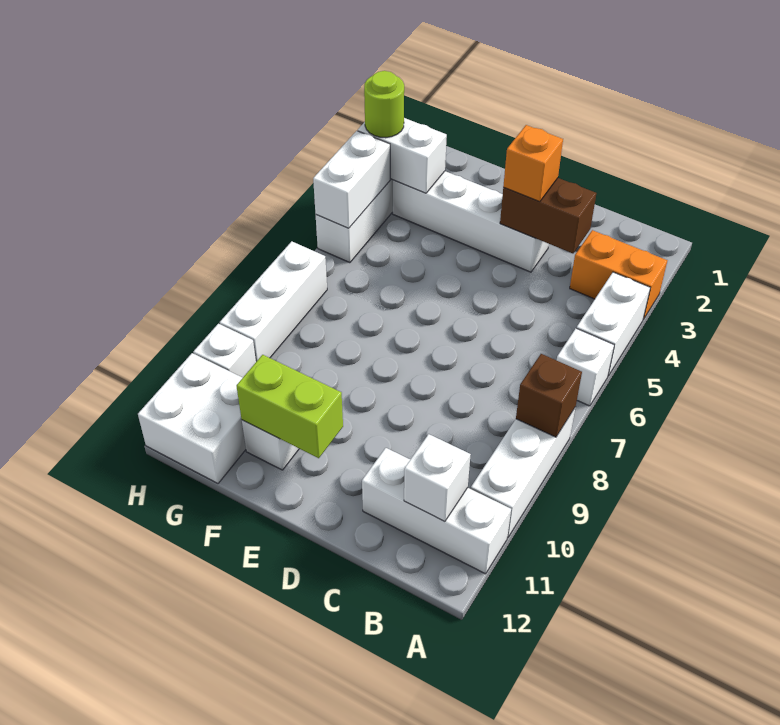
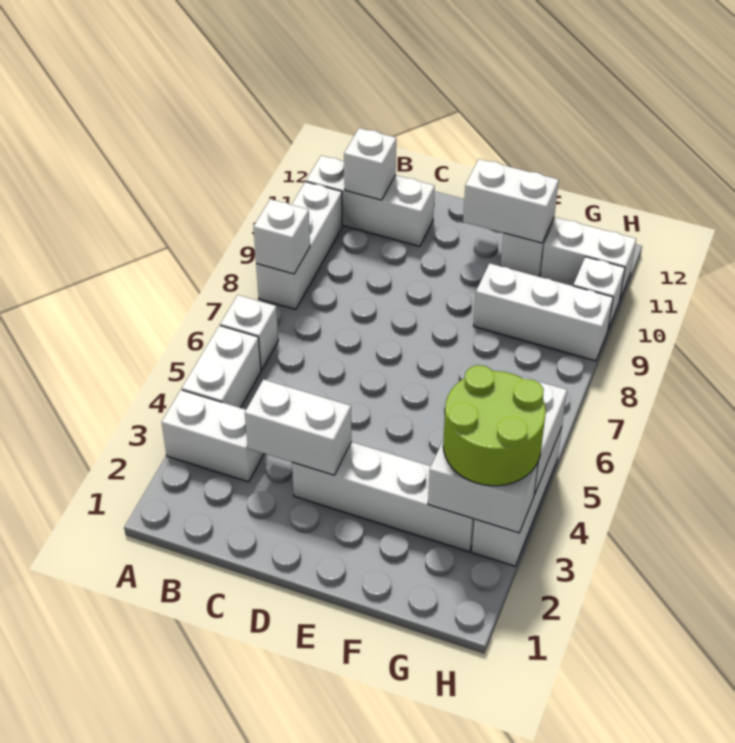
orange brick A3:B3 level 1 -> white brick A3:B3 level 1
brown brick A8 level 2 -> white brick A8 level 2
brown brick C3:D3 level 2 -> white brick C3:D3 level 2
orange brick D3 level 3 -> none
lime brick E11:F11 level 2 -> white brick E11:F11 level 2
white brick G11:H12 level 1 -> white brick G11:H11 level 1
lime round brick H3 level 3 -> lime round brick G3:H4 level 3
white brick H7:H9 level 1 -> white brick F9:H9 level 1

